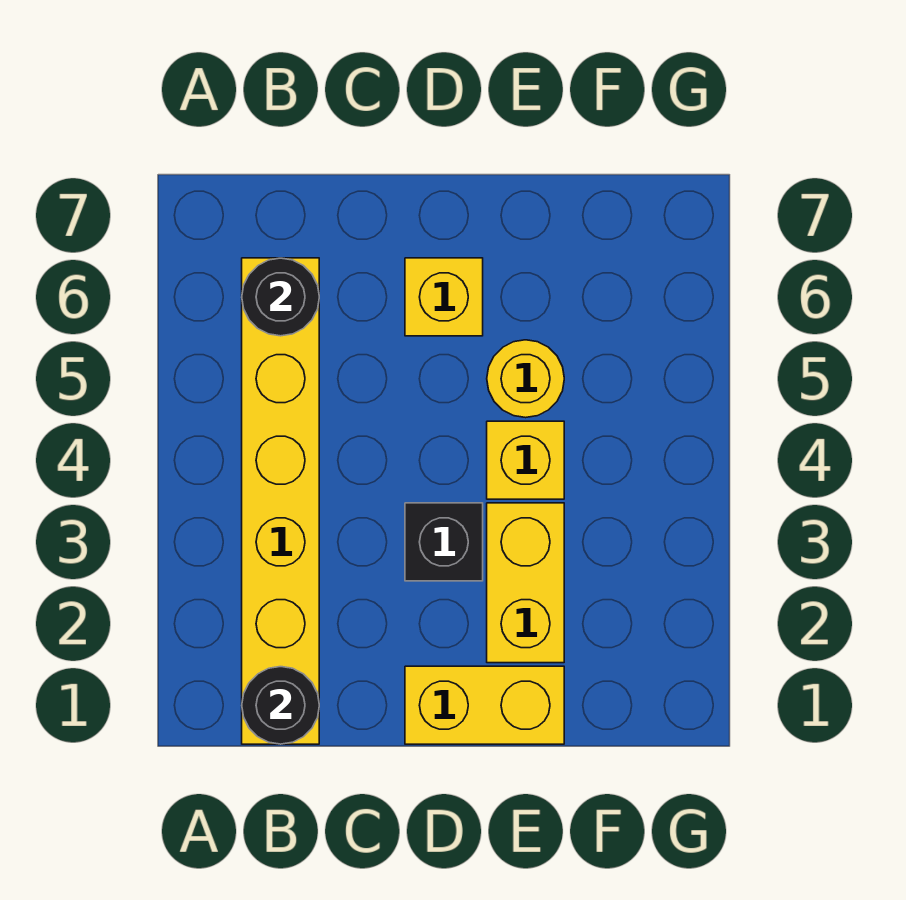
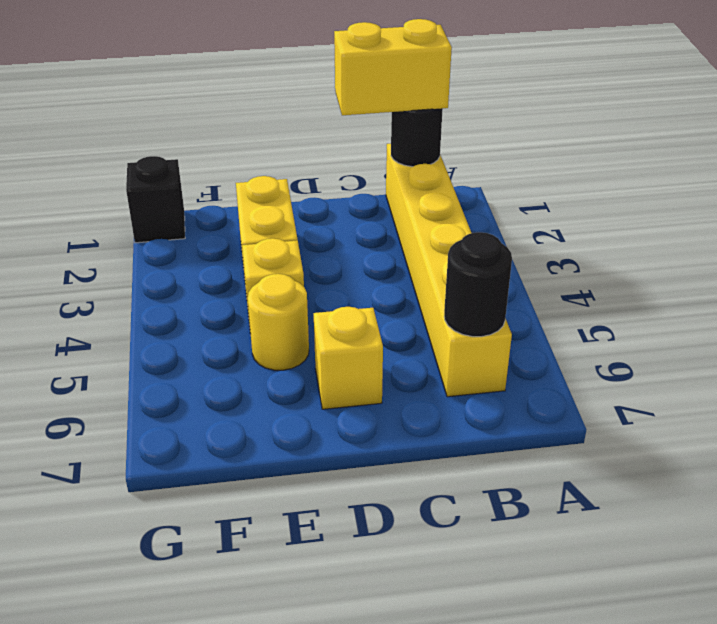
yellow brick D1:E1 level 1 -> yellow brick B1:C1 level 3
black brick D3 level 1 -> black brick G1 level 1

